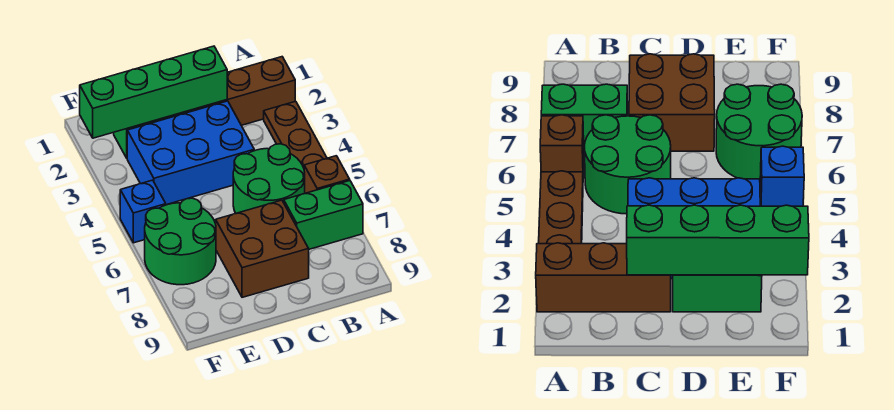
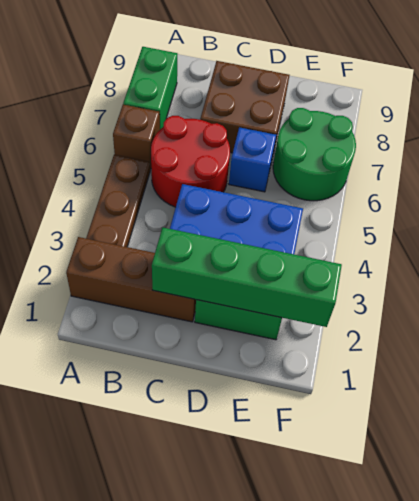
green brick A7:B7 level 1 -> green brick A7:A8 level 1
green round brick B5:C6 level 1 -> red round brick B5:C6 level 1
blue brick F5 level 1 -> blue brick D6 level 1

